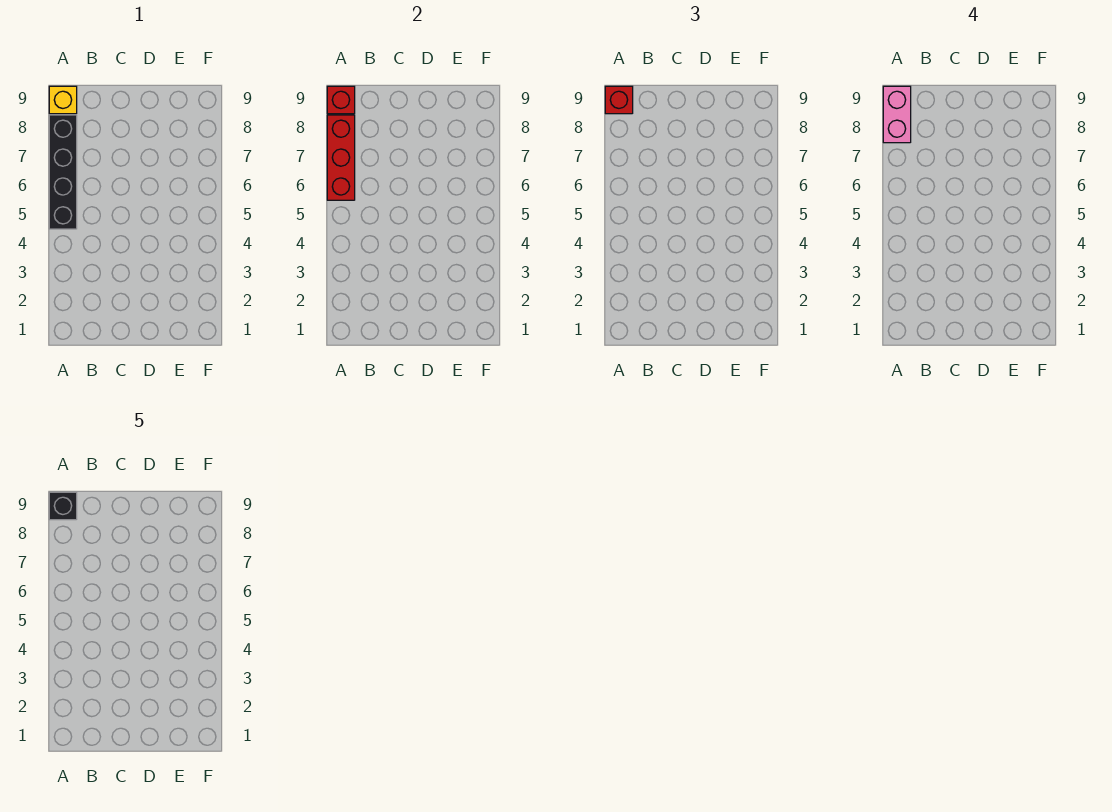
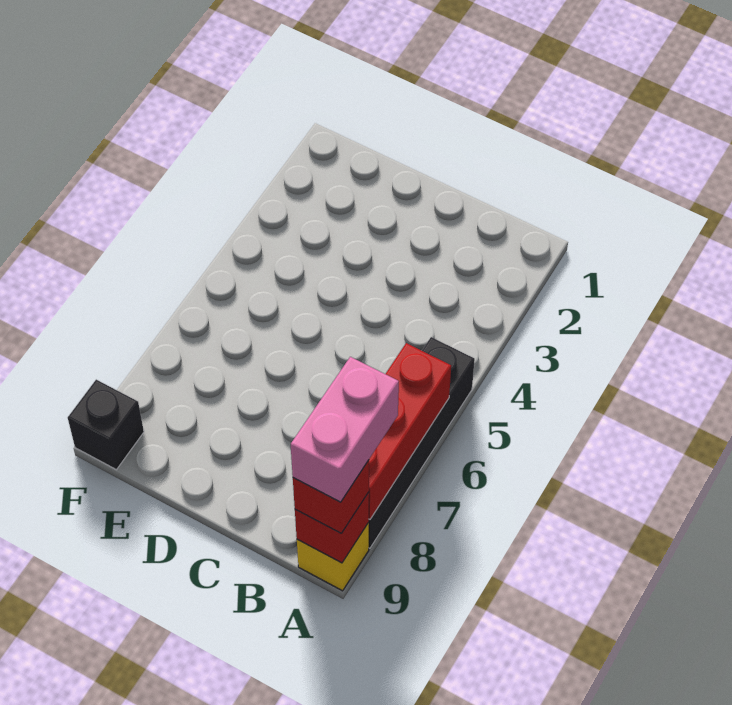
black brick A9 level 5 -> black brick F9 level 1

